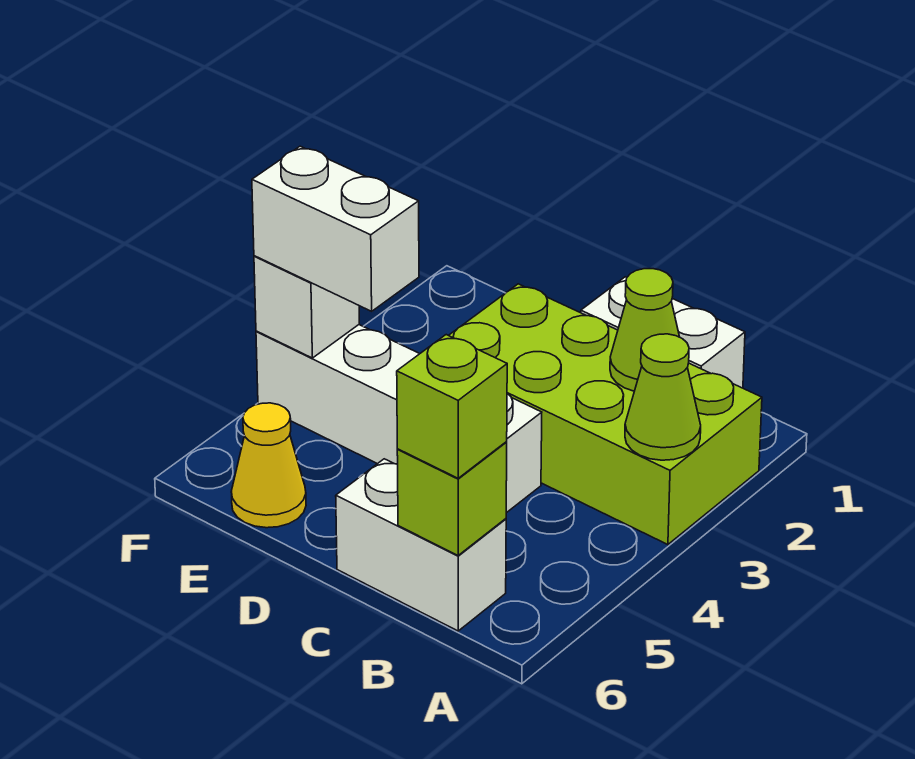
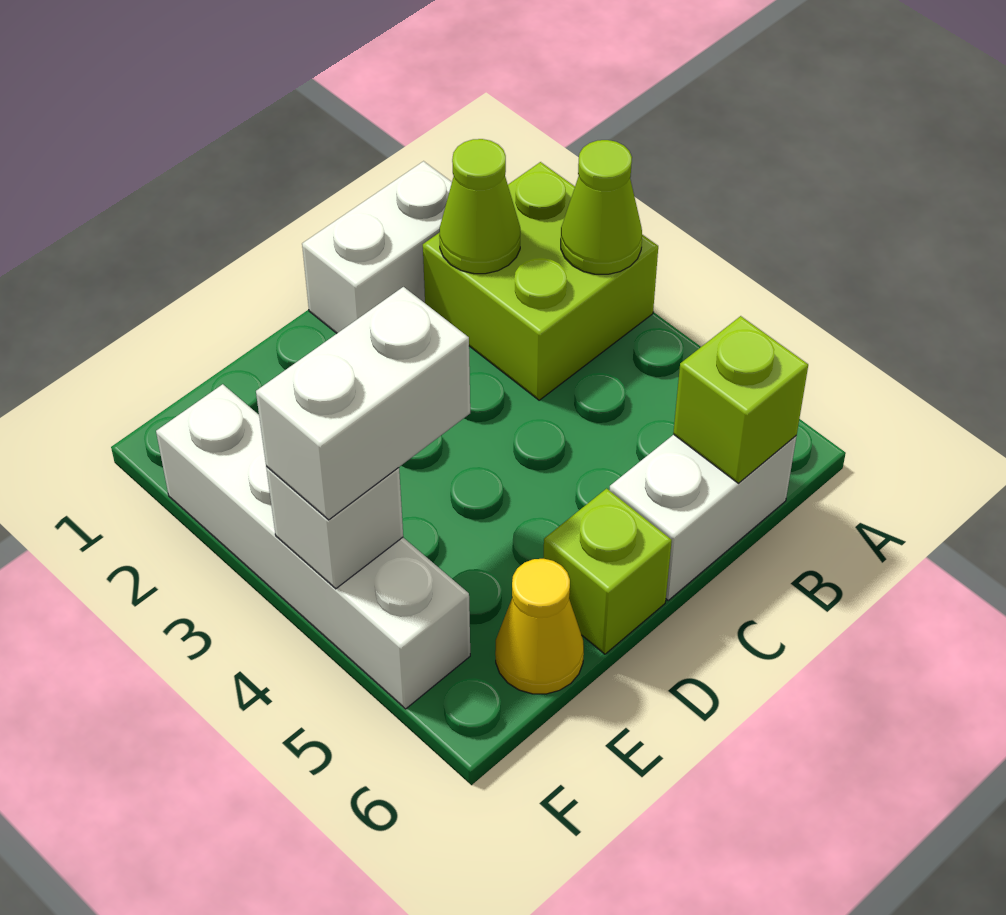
lime brick A2:D3 level 1 -> lime brick A2:B3 level 1
lime brick B6 level 3 -> lime brick D6 level 1
white brick C4:F4 level 1 -> white brick F2:F5 level 1

